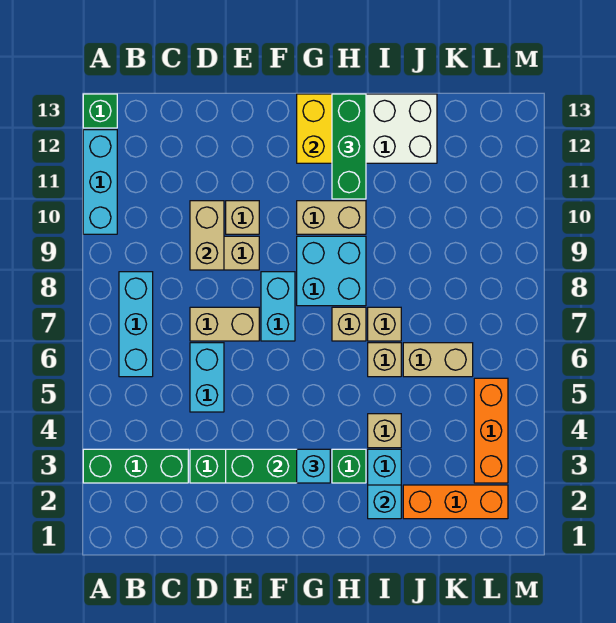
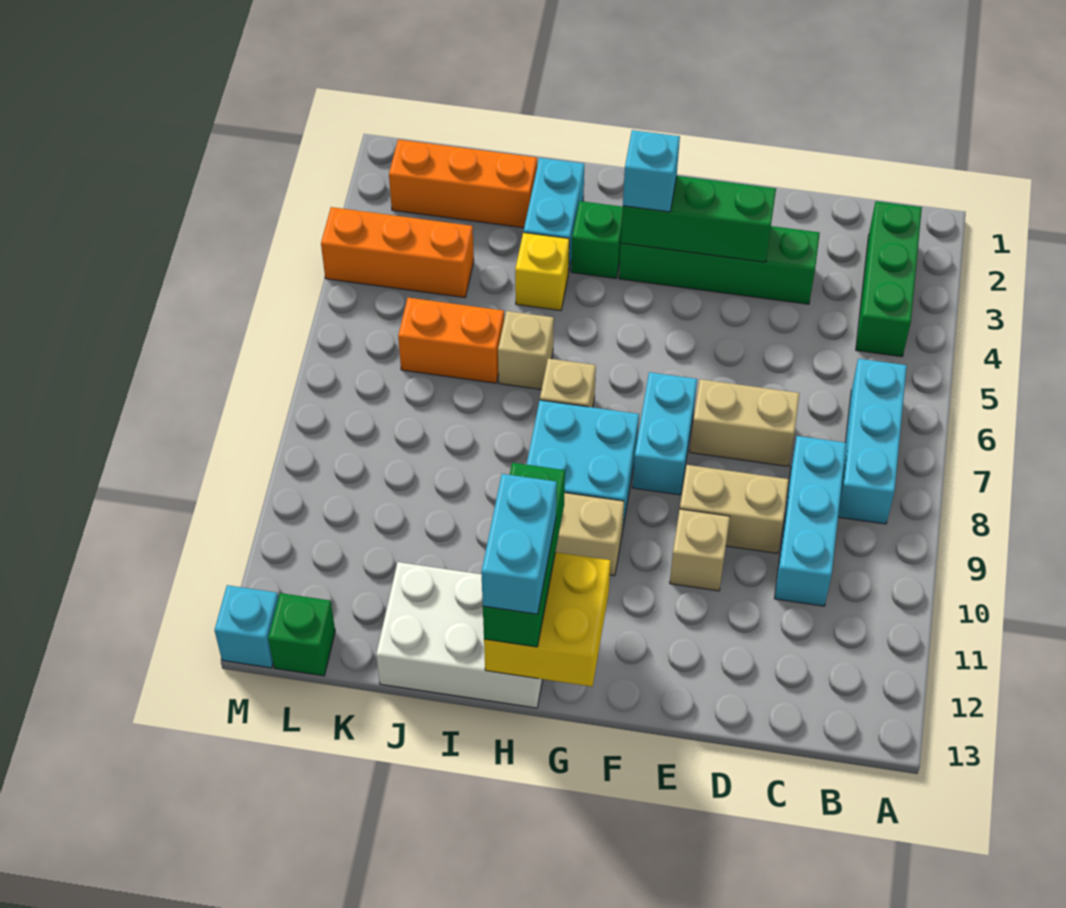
green brick A3:C3 level 1 -> green brick B2:B4 level 1
cyan brick A10:A12 level 1 -> cyan brick C8:C10 level 1
green brick A13 level 1 -> green brick L13 level 1
cyan brick D5:D6 level 1 -> cyan brick H12:H13 level 4
tan brick D9:D10 level 2 -> none
cyan brick I2 level 2 -> cyan brick M13 level 1
tan brick I4 level 1 -> yellow brick I4 level 1
tan brick I7 level 1 -> none
tan brick J6:K6 level 1 -> orange brick J6:K6 level 1
orange brick L3:L5 level 1 -> orange brick K4:M4 level 1

